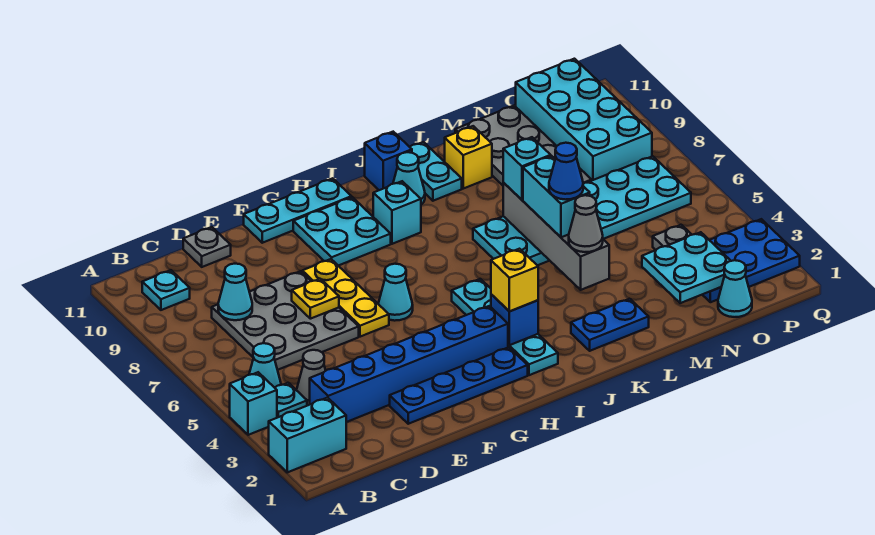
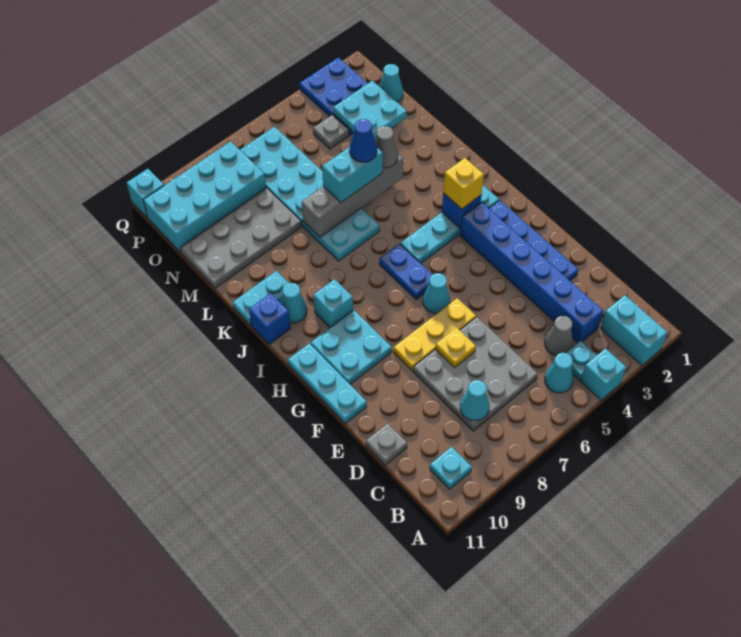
blue plate K2:L2 level 1 -> blue plate H6:I6 level 1
cyan brick L7 level 3 -> cyan brick Q11 level 1
yellow brick L10 level 1 -> none

